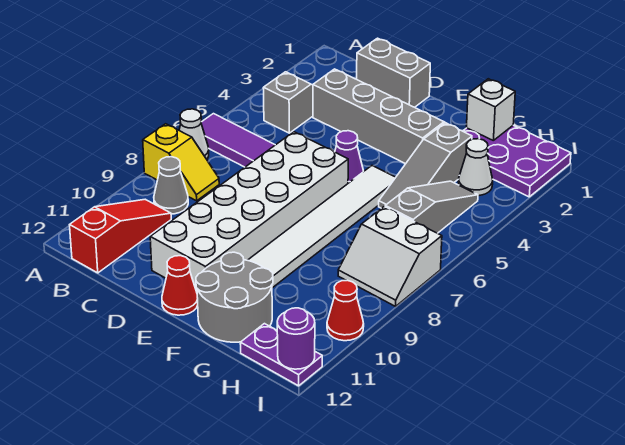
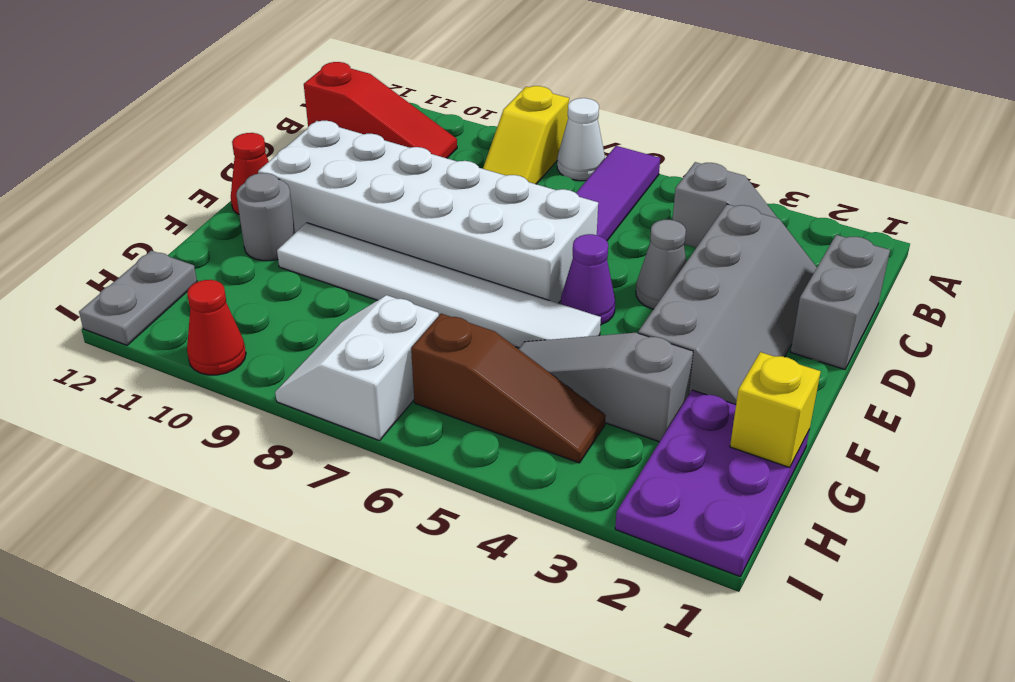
grey cone B9 level 1 -> grey cone D4 level 1
grey round brick F11:G12 level 1 -> grey round brick F11 level 1
white brick G1 level 2 -> yellow brick G1 level 2
white cone H3 level 1 -> none
grey slope H4:H6 level 1 top 6 -> brown slope H4:H6 level 1 top 6
purple plate H12:I12 level 1 -> grey plate H12:I12 level 1
purple round brick I12 level 2 -> none

